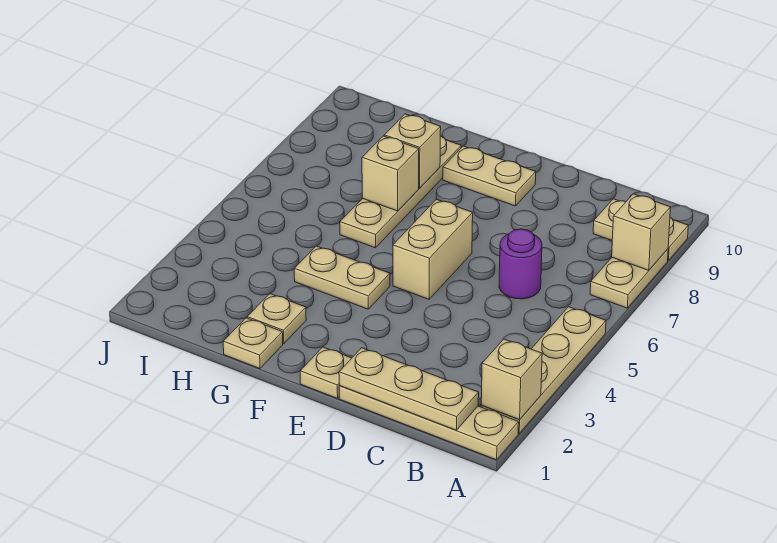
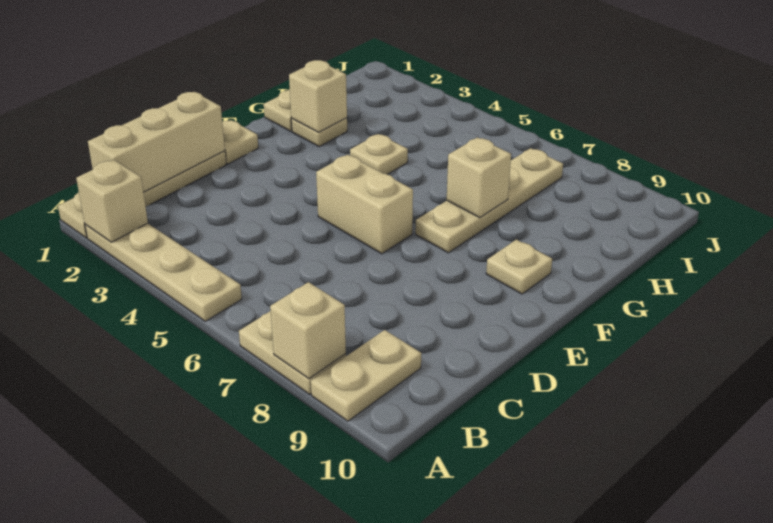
tan plate B1:D1 level 2 -> tan brick B1:D1 level 2
purple round brick C6 level 1 -> none
tan plate E9:F9 level 1 -> tan plate F9 level 1
tan plate F4:G4 level 1 -> tan plate G4 level 1
tan plate G6:G9 level 1 -> tan plate F7:I7 level 1
tan brick G8 level 2 -> tan brick G2 level 2

